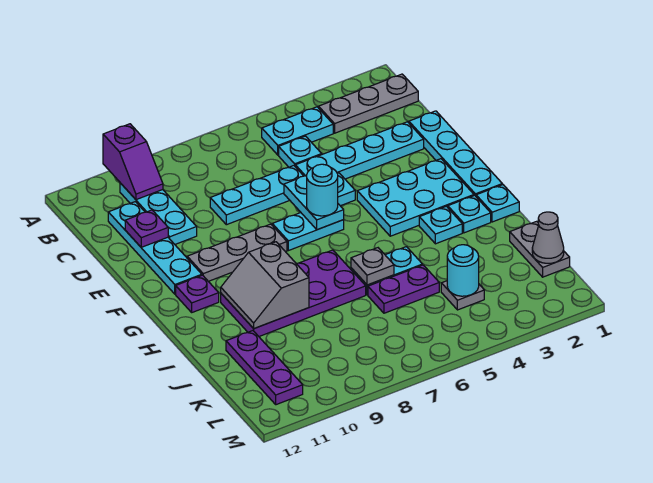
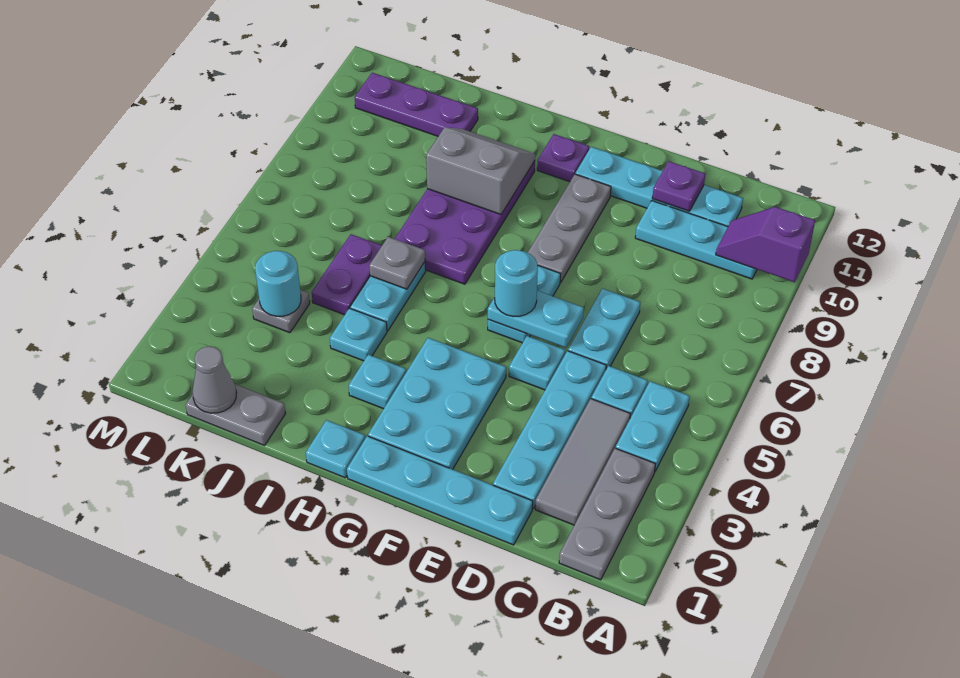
none -> grey tile C2:C4 level 1
cyan plate D6:D8 level 1 -> cyan plate D6:D7 level 1
cyan plate H2 level 1 -> cyan plate I4 level 1

